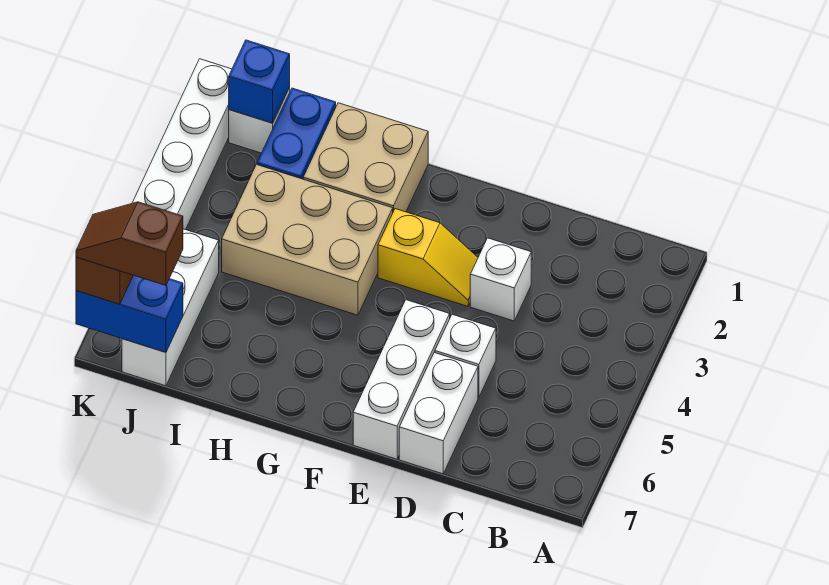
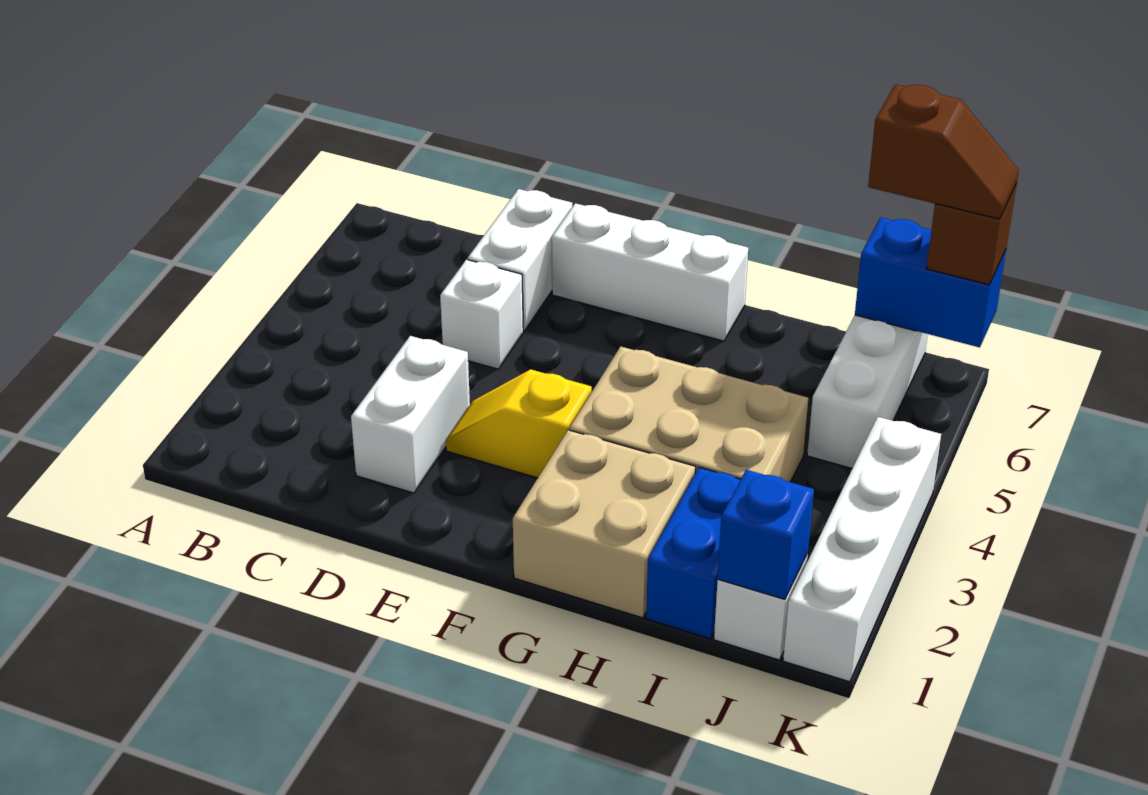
white brick D3 level 1 -> white brick D2:D3 level 1
white brick E5:E7 level 1 -> white brick E7:G7 level 1

